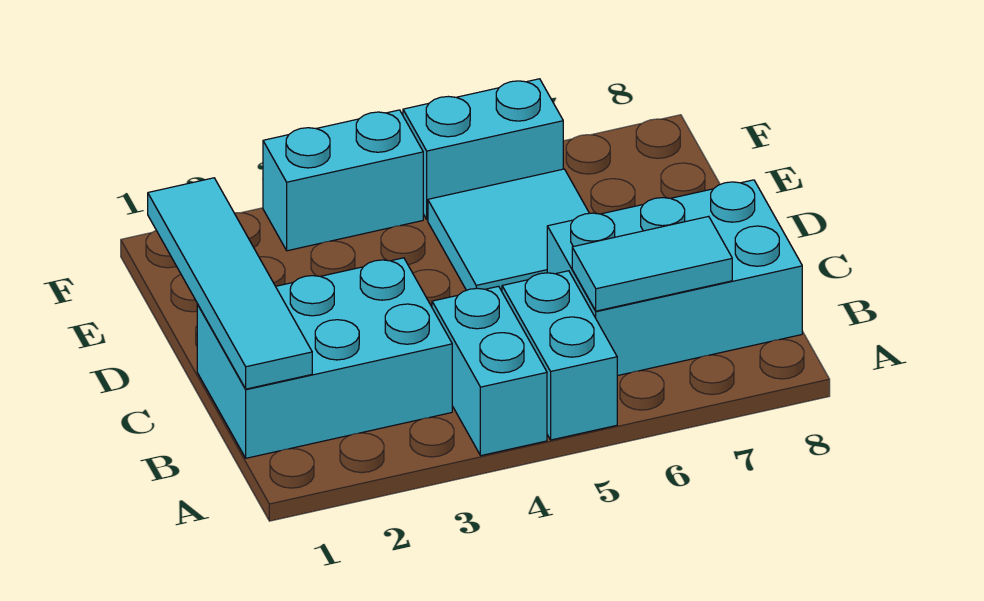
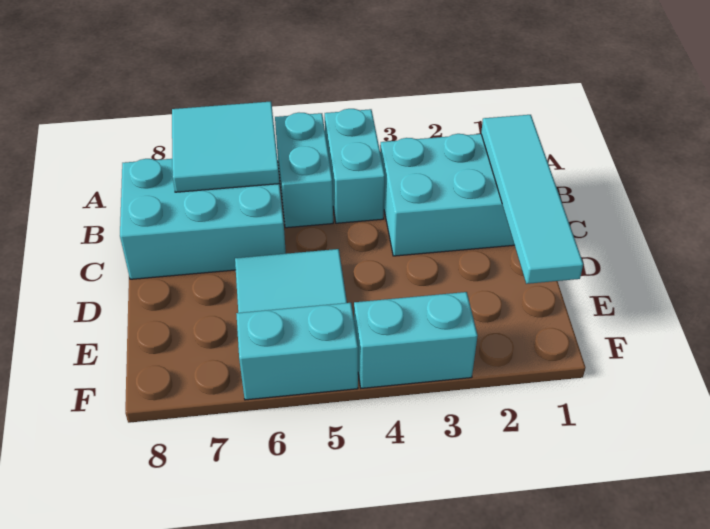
cyan tile B6:B7 level 2 -> cyan tile A6:B7 level 2

